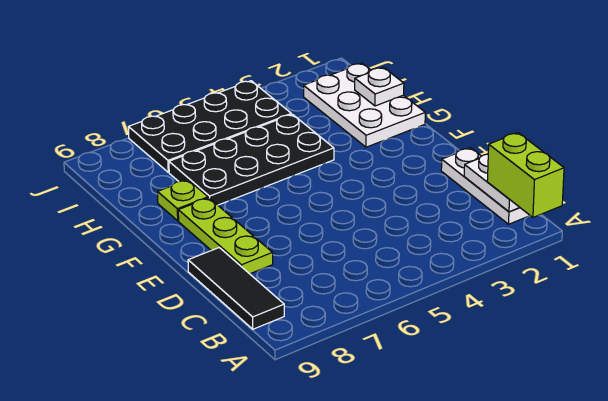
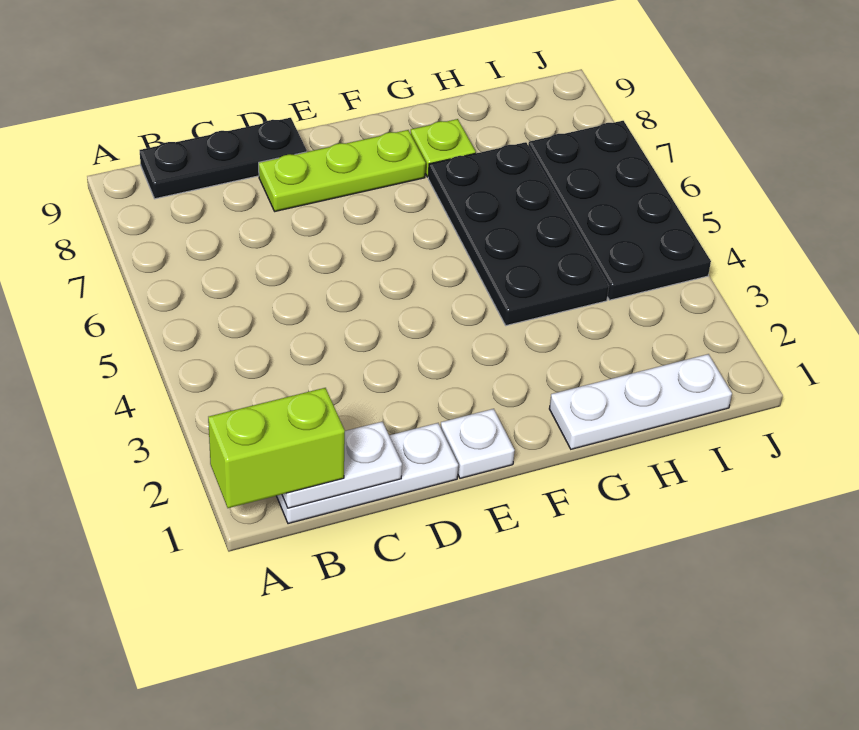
black tile B9:D9 level 1 -> black plate B9:D9 level 1
white plate G1:I2 level 1 -> white plate G1:I1 level 1
white plate H1 level 2 -> white plate E1 level 1

